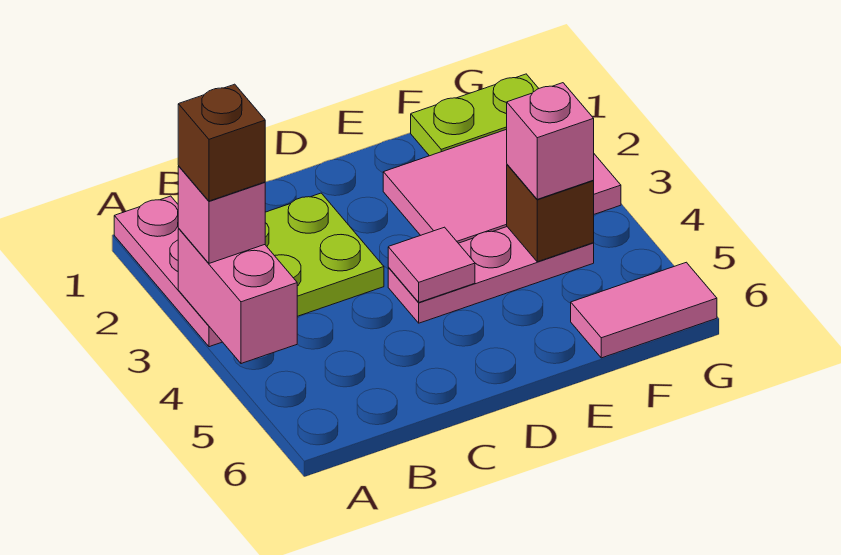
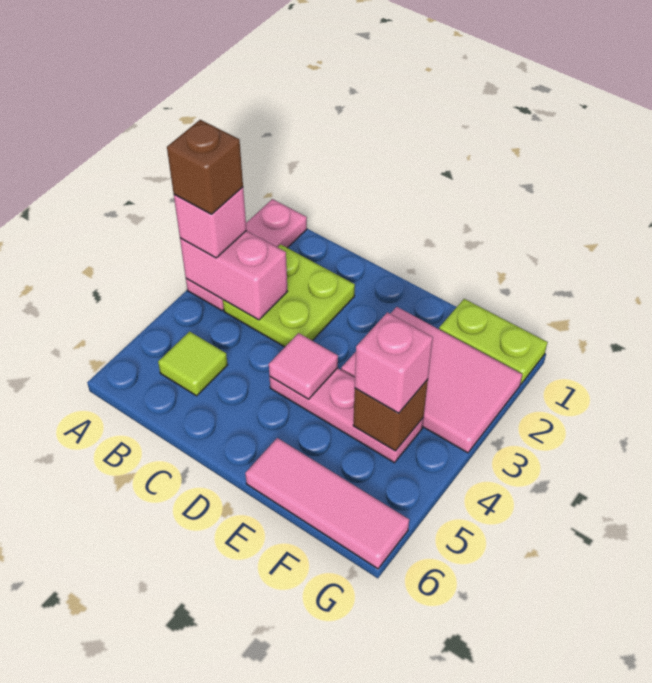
pink brick A3:A4 level 2 -> pink brick A3:B3 level 2
none -> lime tile B5 level 1
pink tile F6:G6 level 1 -> pink tile E6:G6 level 1

